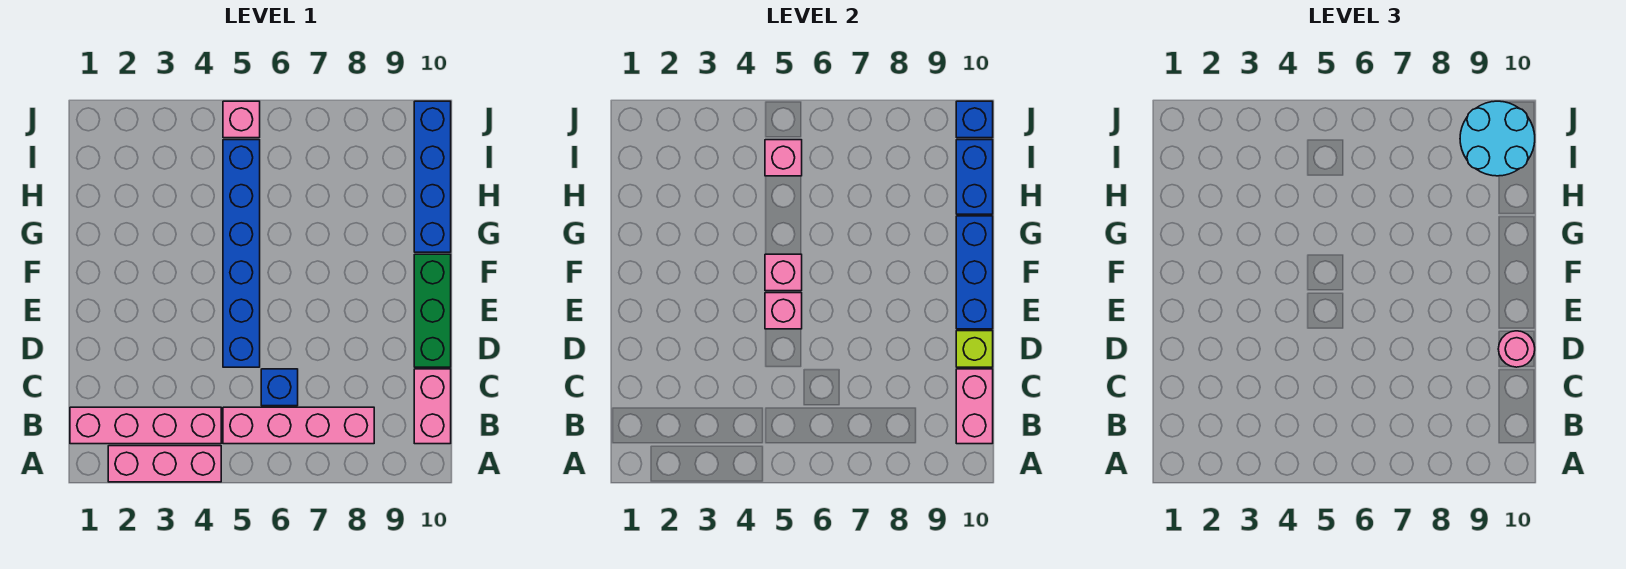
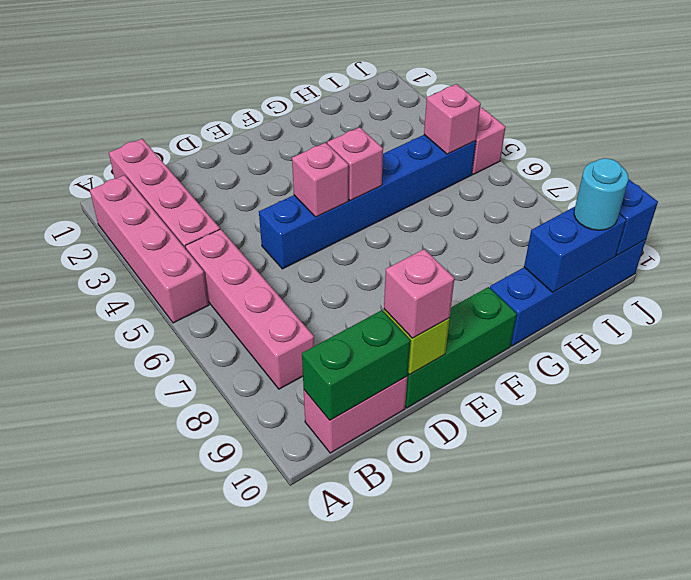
pink brick A2:A4 level 1 -> pink brick A2:A5 level 1
pink brick B10:C10 level 2 -> green brick B10:C10 level 2
blue brick C6 level 1 -> none
pink round brick D10 level 3 -> pink brick D10 level 3
blue brick E10:G10 level 2 -> none
cyan round brick I9:J10 level 3 -> cyan round brick I10 level 3

